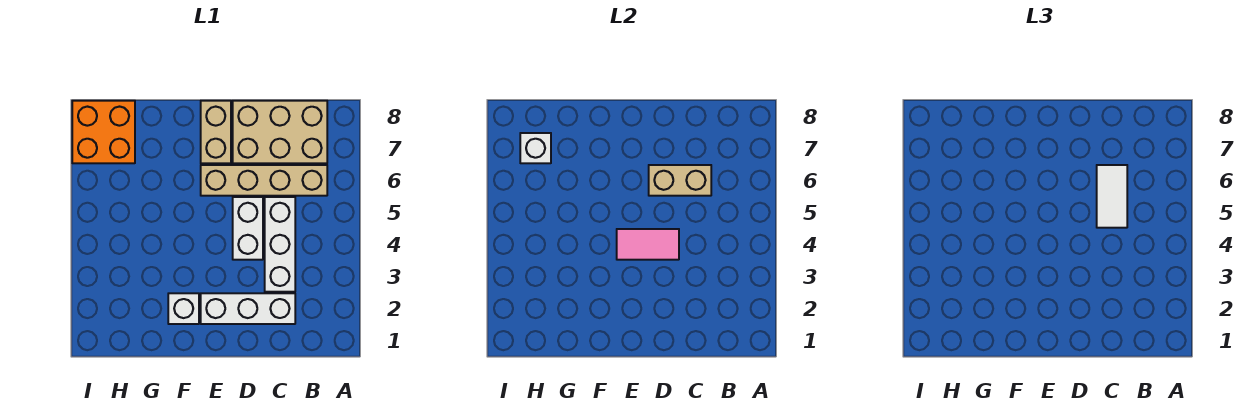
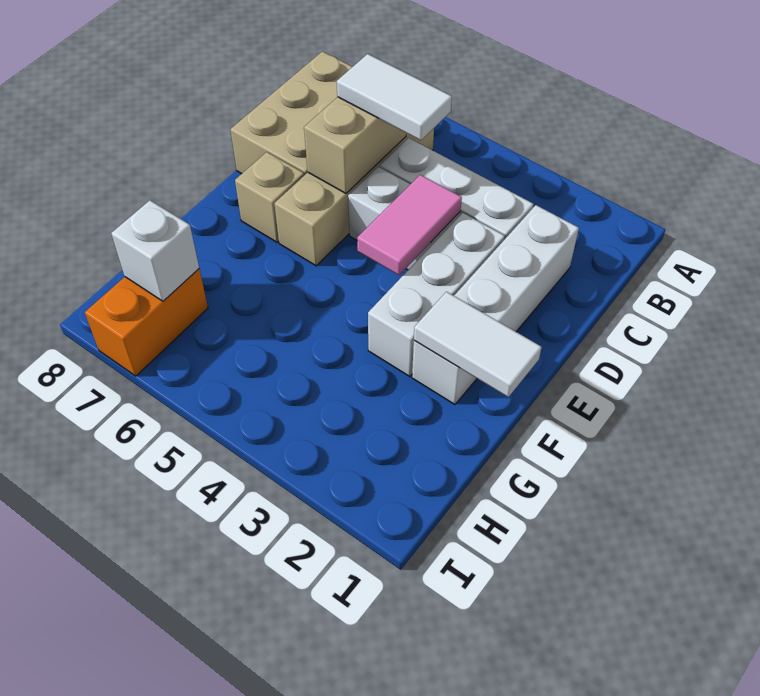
none -> white brick D3:F3 level 1
tan brick E7:E8 level 1 -> tan brick E7 level 1
none -> white tile F1:F2 level 2
orange brick H7:I8 level 1 -> orange brick H7:I7 level 1

